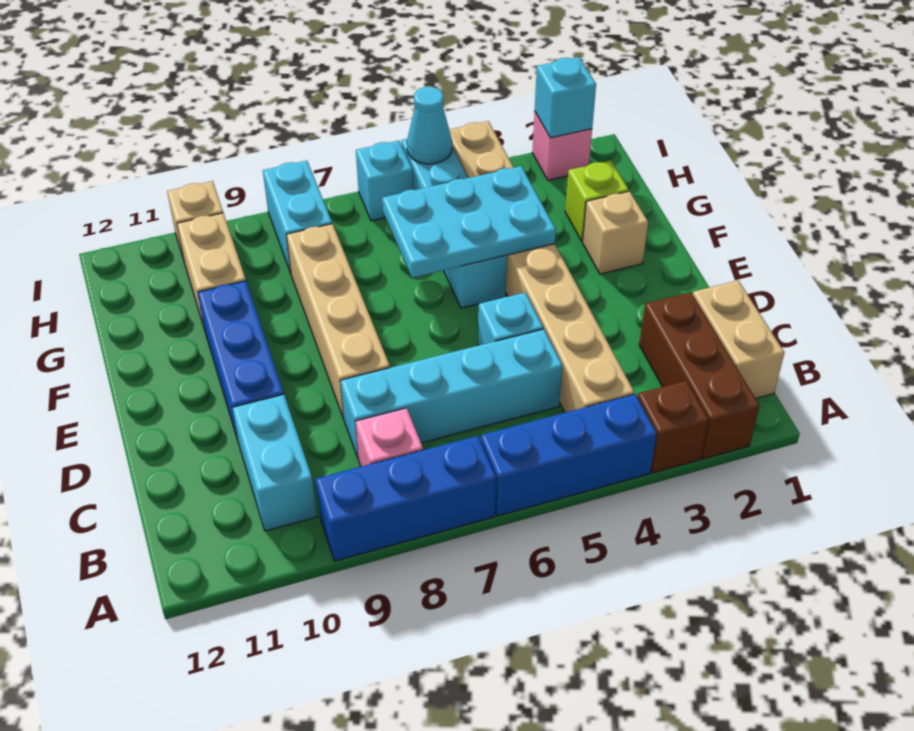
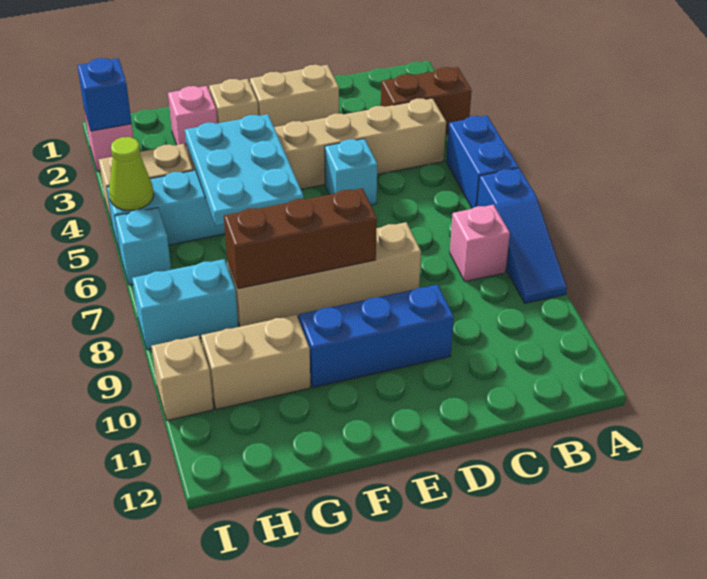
brown brick A2:C2 level 1 -> brown brick E8:G8 level 2
brown brick A3 level 1 -> brown brick A3:B3 level 1
blue brick A4:A6 level 1 -> blue brick A5:A6 level 1
blue brick A7:A9 level 1 -> blue slope A7:A9 level 1 top 7
tan brick B1:C1 level 1 -> tan brick D2:E2 level 1
cyan brick B10:C10 level 1 -> none
cyan brick C5:C8 level 1 -> none
lime brick G2 level 1 -> pink brick G2 level 1
cyan brick I2 level 2 -> blue brick I2 level 2
cyan cone I5 level 2 -> lime cone I5 level 2

